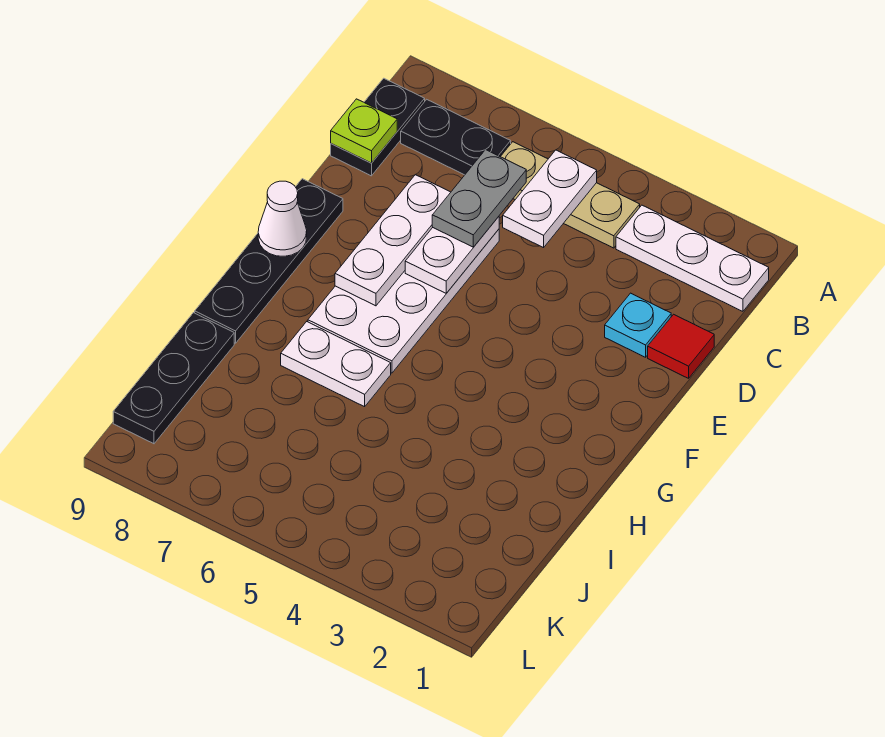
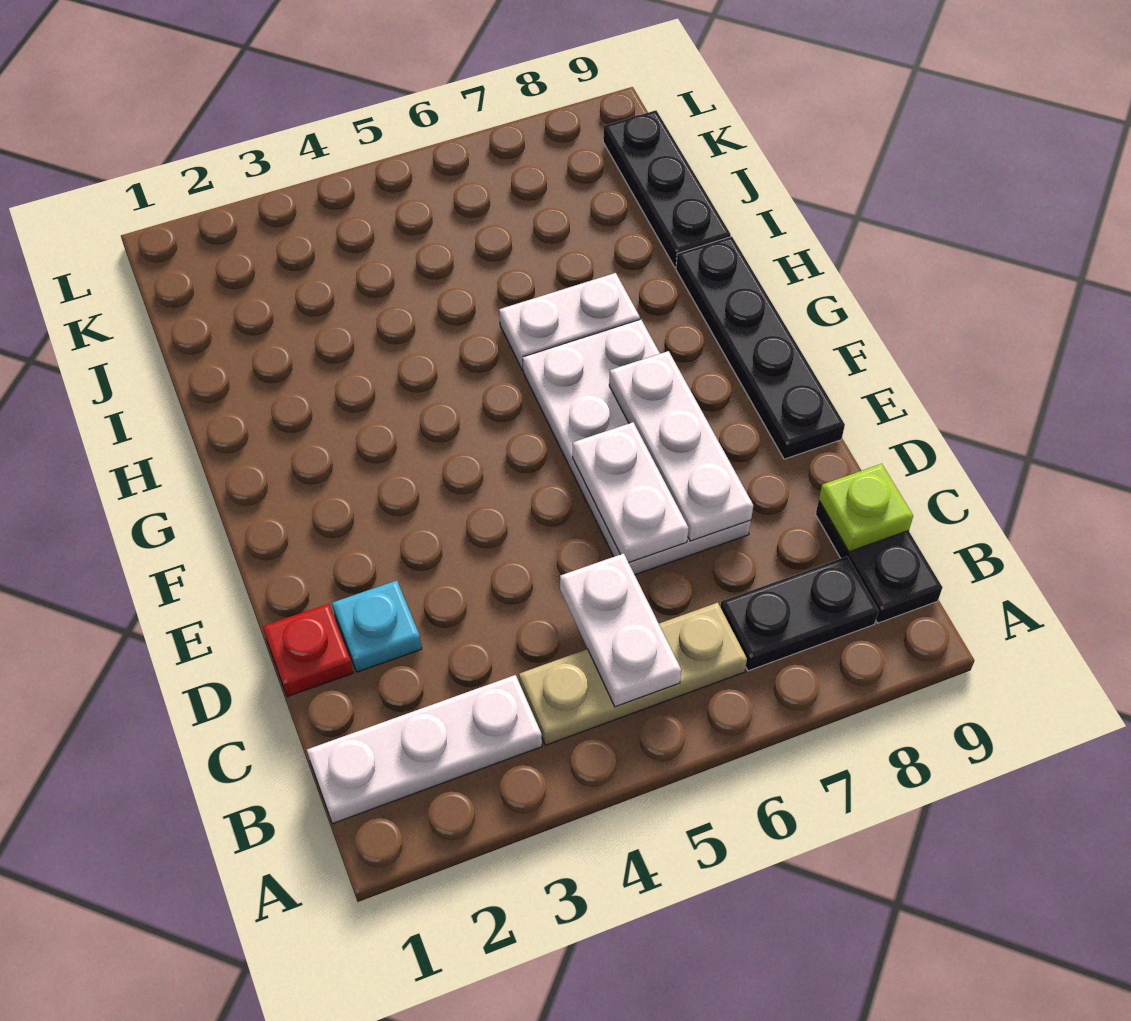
grey plate C6:D6 level 3 -> none
red tile D1 level 1 -> red plate D1 level 1
white cone F9 level 2 -> none

